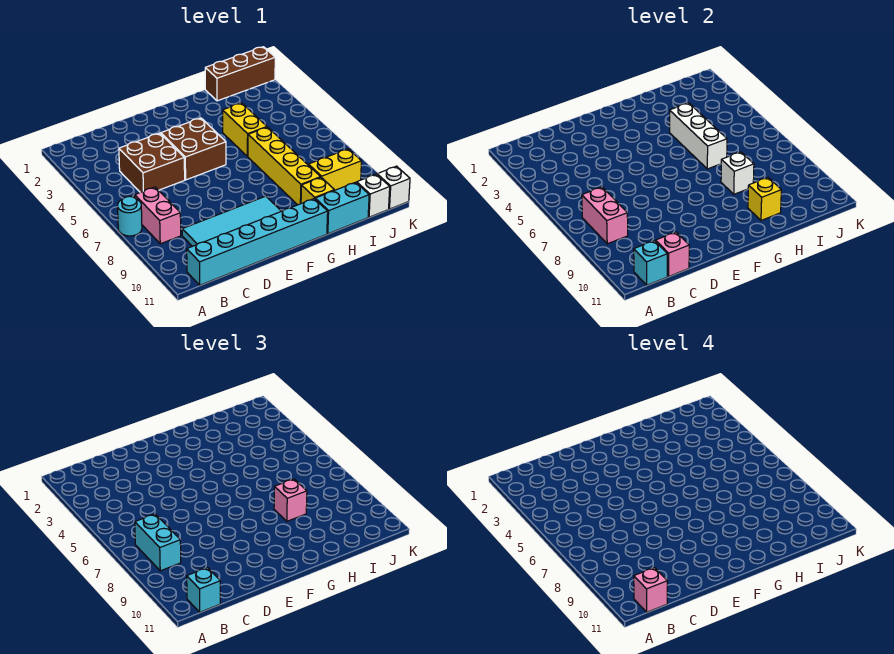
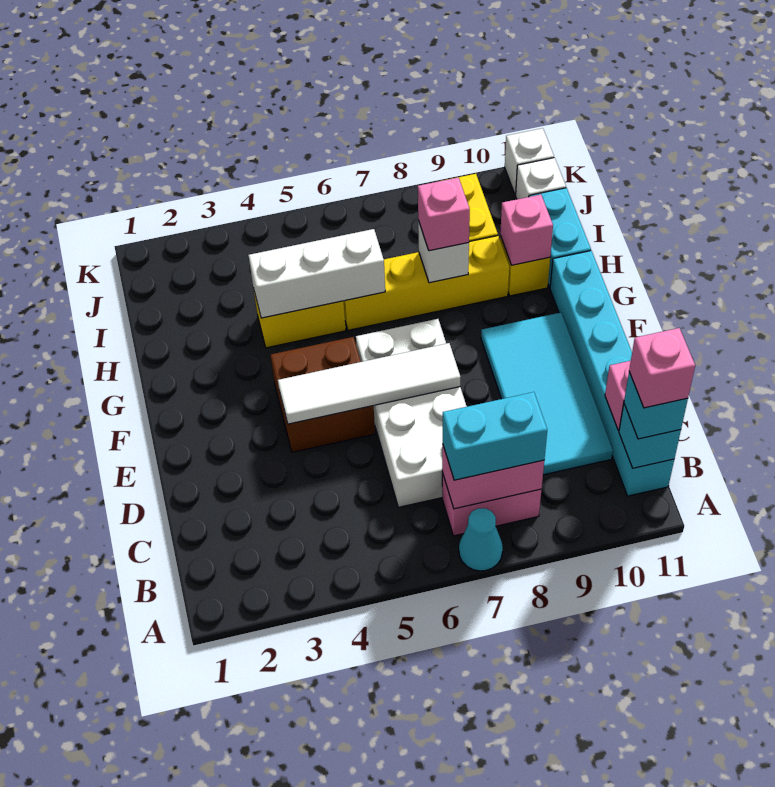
cyan round brick A7 level 1 -> cyan cone A7 level 1
brown brick C4:D5 level 1 -> none
none -> white brick C6:F7 level 1
none -> white tile E4:E7 level 2
yellow brick H10 level 2 -> pink brick H10 level 2
brown brick I1:K1 level 1 -> none

